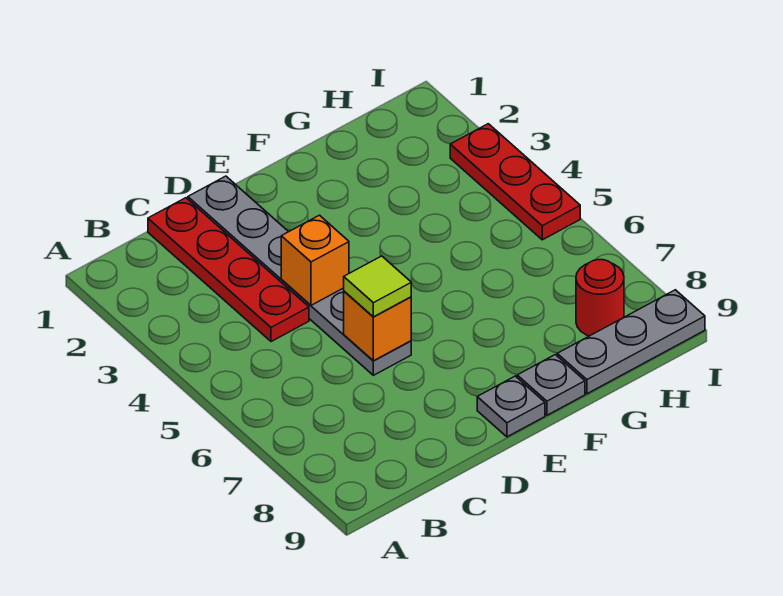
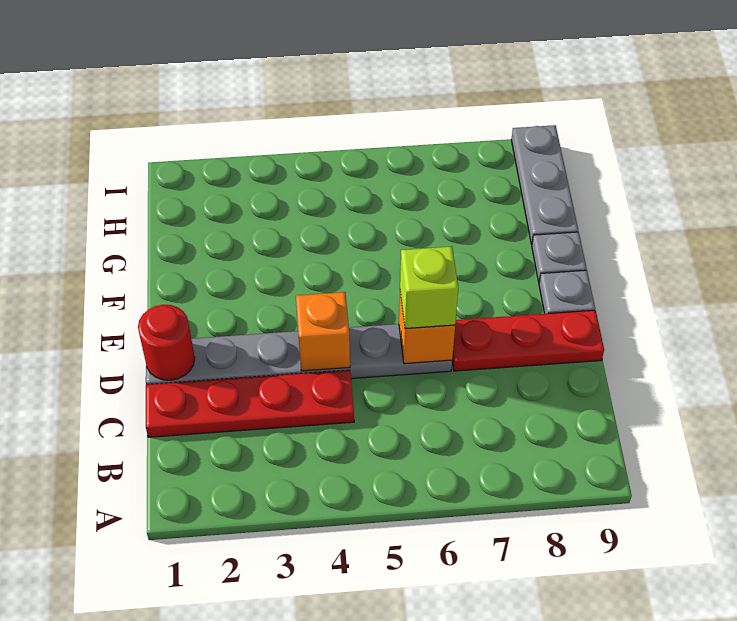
lime tile D6 level 3 -> lime brick D6 level 3
red round brick H8 level 1 -> red round brick D1 level 2
red plate I3:I5 level 1 -> red plate D7:D9 level 1

